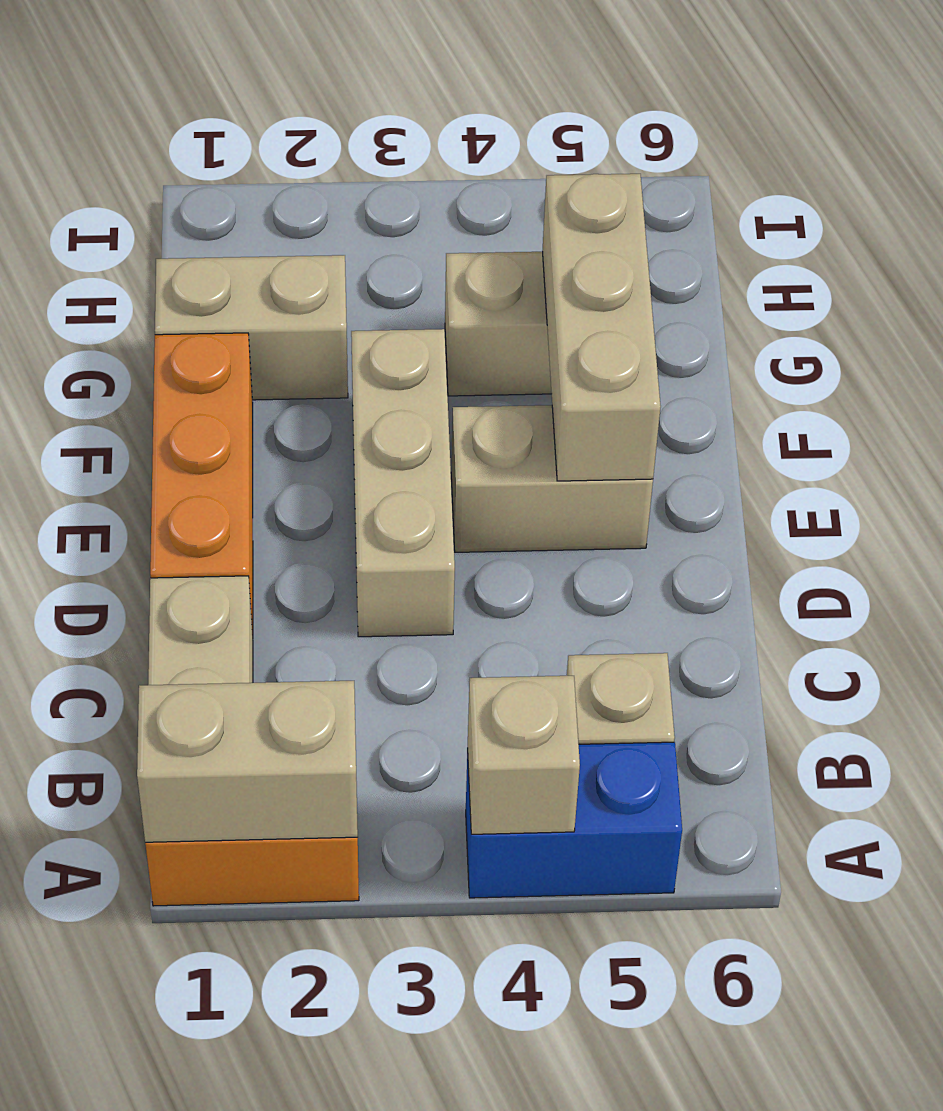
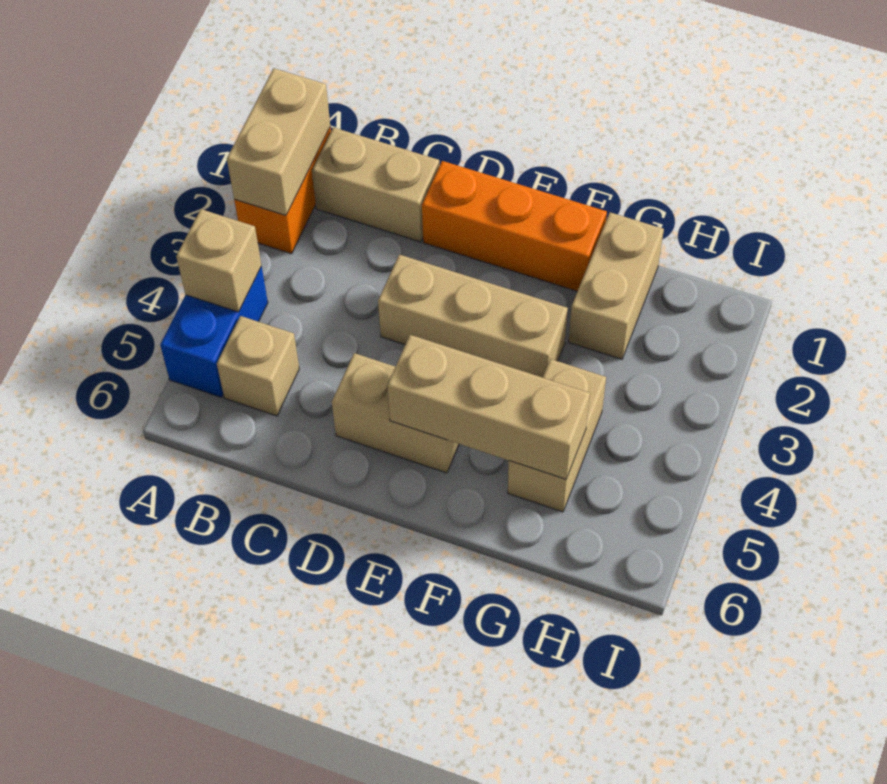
tan brick E4:E5 level 1 -> tan brick D5:E5 level 1

